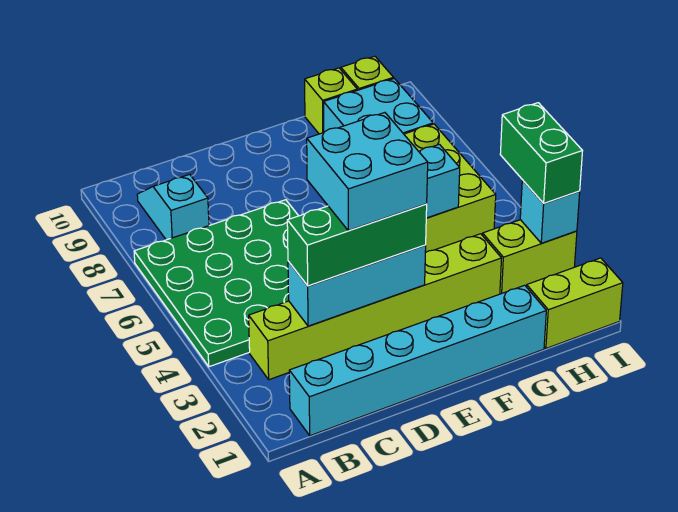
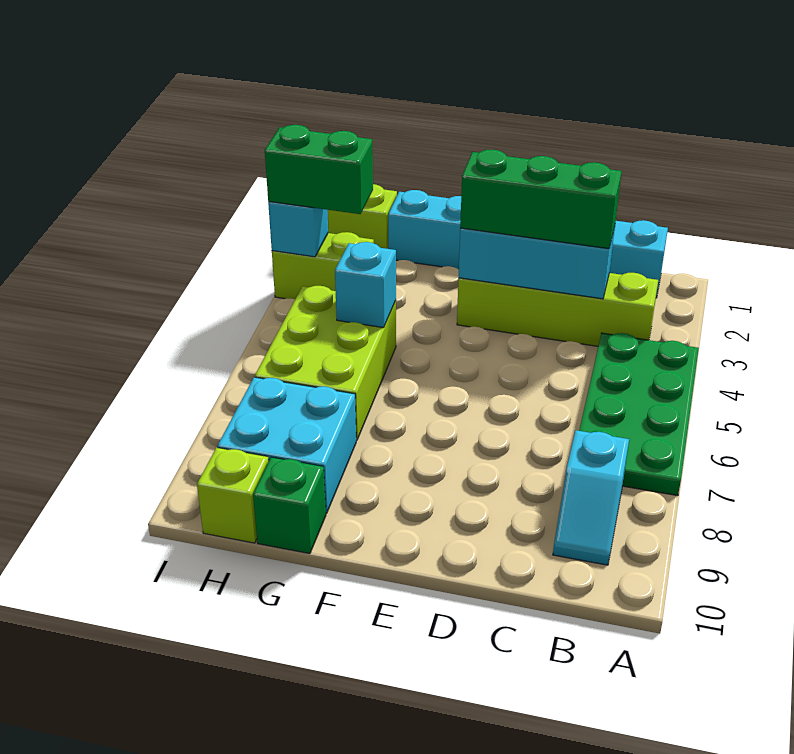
green plate A4:D7 level 1 -> green plate A4:B7 level 1
lime brick B3:G3 level 1 -> lime brick B3:E3 level 1
cyan brick D3:E4 level 4 -> none
lime brick G10 level 1 -> green brick G10 level 1
green brick I3:I4 level 3 -> green brick H3:I3 level 3

